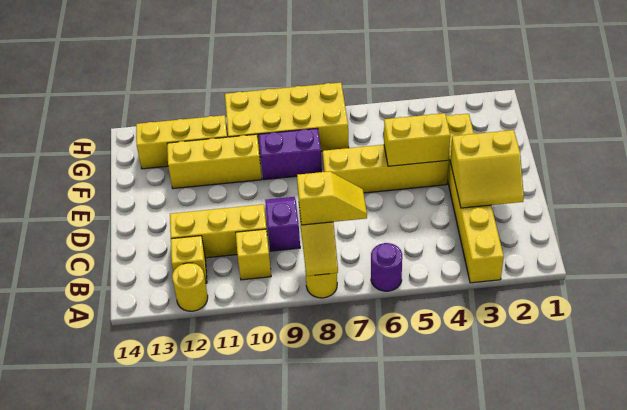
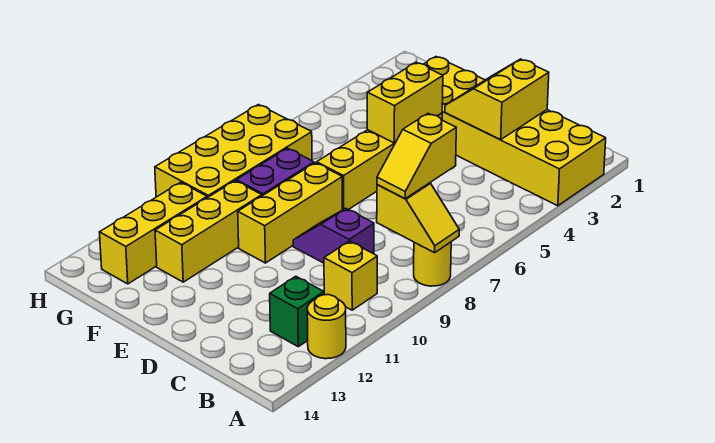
yellow brick A3:F3 level 1 -> yellow brick A2:F3 level 1
purple round brick A6 level 1 -> none
yellow slope B7:B8 level 3 top 8 -> yellow slope B7:B8 level 3 top 7
yellow brick B12 level 1 -> green brick B12 level 1
yellow slope C2:D3 level 2 top D -> yellow slope C2:D3 level 2 top C
yellow brick C10:C12 level 1 -> yellow brick E8:E10 level 1

